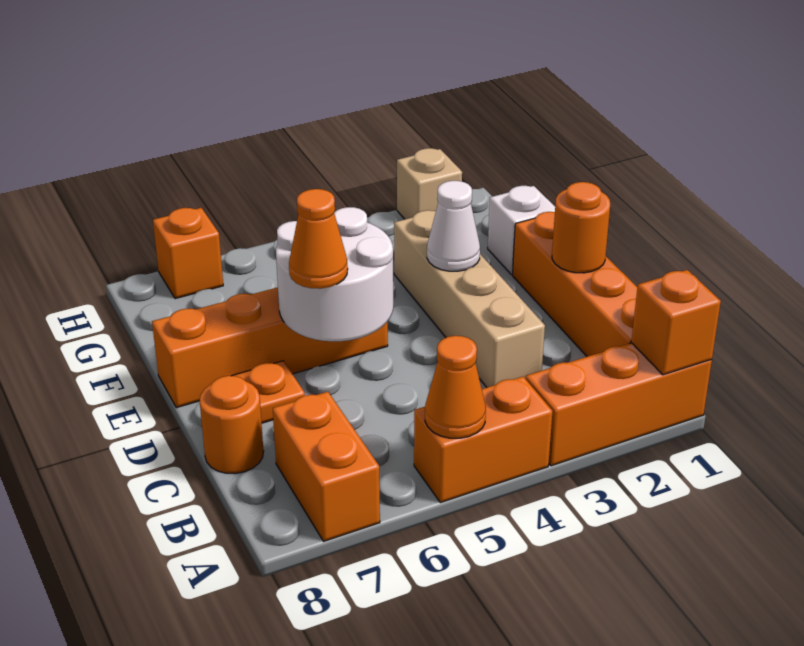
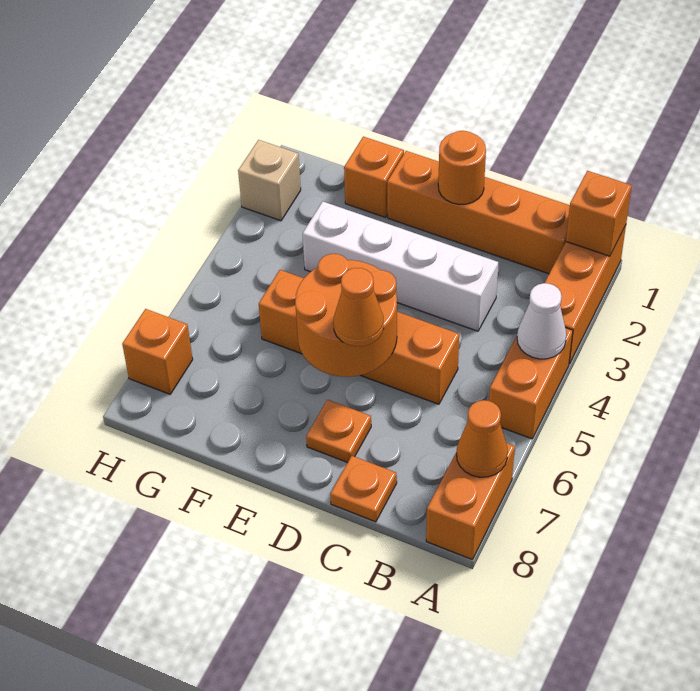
orange cone A5 level 2 -> orange cone A7 level 2
orange brick A7:B7 level 1 -> orange brick A7:A8 level 1
tan brick C3:F3 level 1 -> white brick C3:F3 level 1
orange round brick C8 level 1 -> orange plate C8 level 1
white round brick D5:E6 level 2 -> orange round brick D5:E6 level 2
white cone E3 level 2 -> white cone A4 level 2
orange brick E5:E8 level 1 -> orange brick C5:F5 level 1
white brick F1 level 1 -> orange brick F1 level 1

